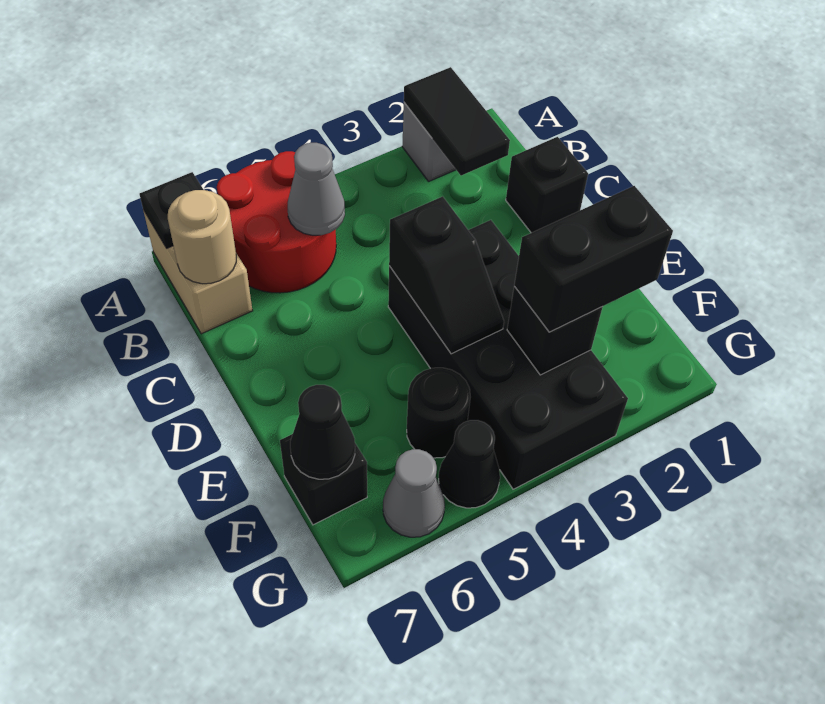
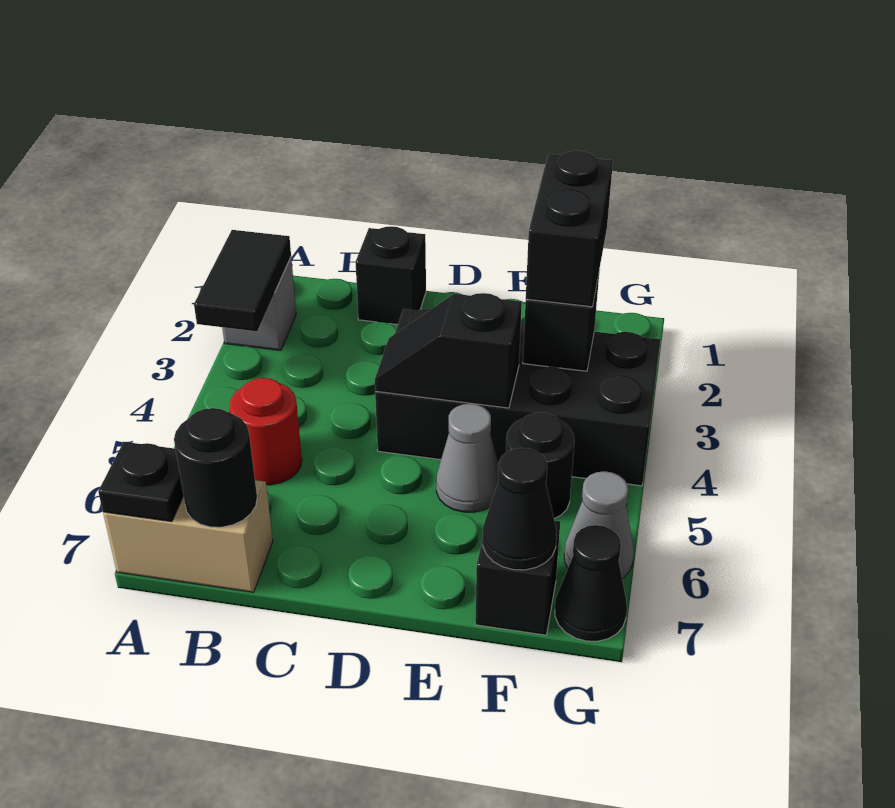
black tile A2:B2 level 2 -> black tile A2:A3 level 2
red round brick A5:B6 level 1 -> red round brick B5 level 1
grey cone B5 level 2 -> grey cone E5 level 1
tan round brick B7 level 2 -> black round brick B7 level 2
black slope D4:E4 level 2 top D -> black slope D4:E4 level 2 top E
black cone G5 level 1 -> black cone G7 level 1

